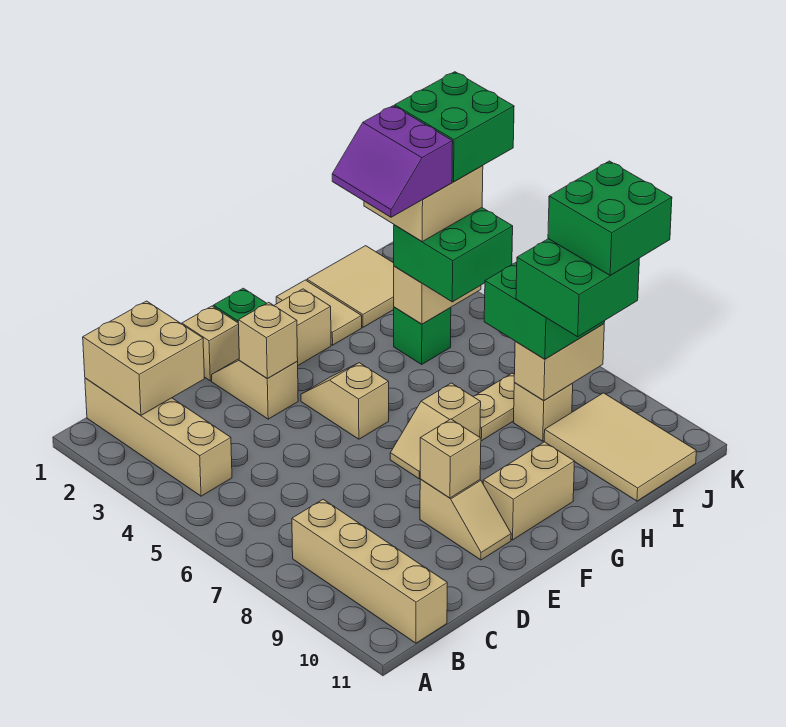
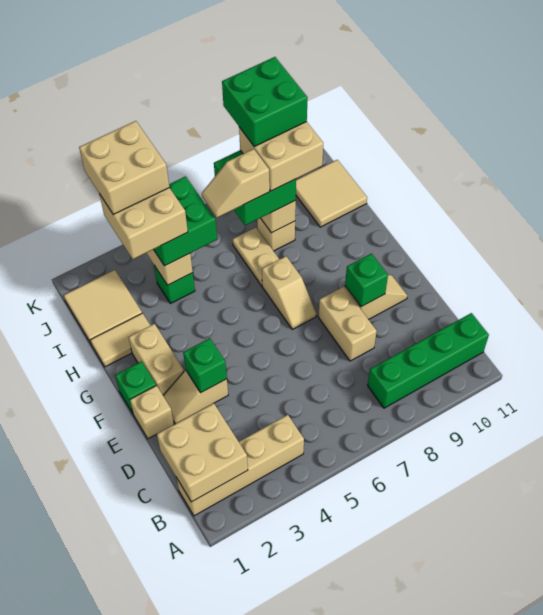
tan brick B8:B11 level 1 -> green brick B8:B11 level 1
tan brick E3 level 2 -> green brick E3 level 2
tan brick E9 level 2 -> green brick E9 level 2
tan slope F4:F5 level 1 top 5 -> tan slope I6:I7 level 4 top 7
tan brick F10:G10 level 1 -> tan brick D8:E8 level 1
purple slope H3:I4 level 5 top I -> none
green brick I8:J9 level 4 -> tan brick I8:J9 level 4
tan tile I9:J11 level 1 -> tan tile I10:J11 level 1
green brick J3:K4 level 5 -> tan brick J3:K4 level 5

